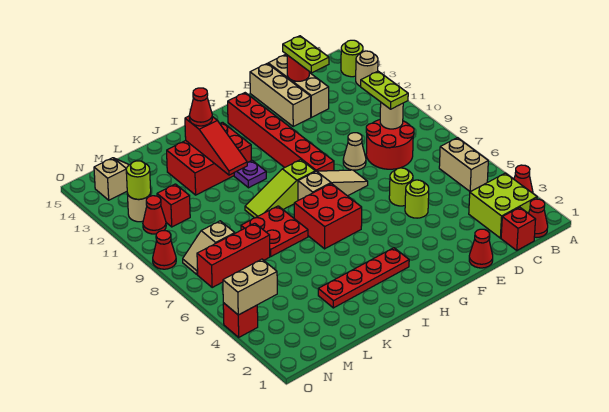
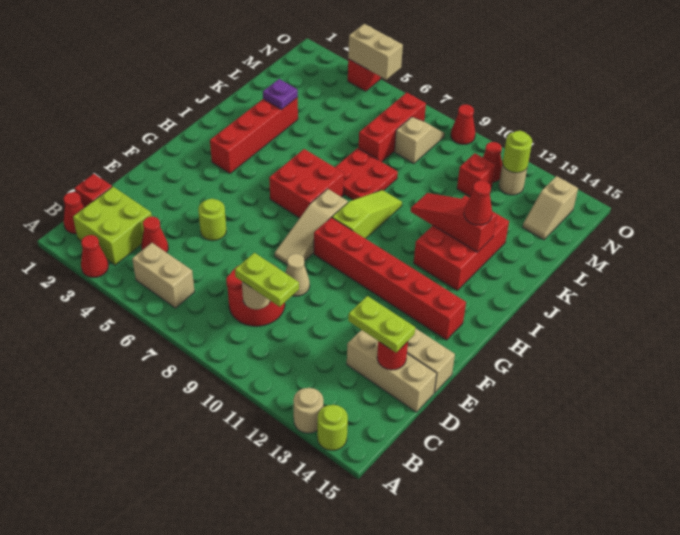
red cone E1 level 1 -> red cone C4 level 1
lime round brick E6 level 1 -> none
red plate H3:K3 level 1 -> red brick H3:K3 level 1
purple plate I11 level 1 -> purple plate K3 level 2
tan brick N4:O4 level 2 -> tan brick O4:O5 level 2

